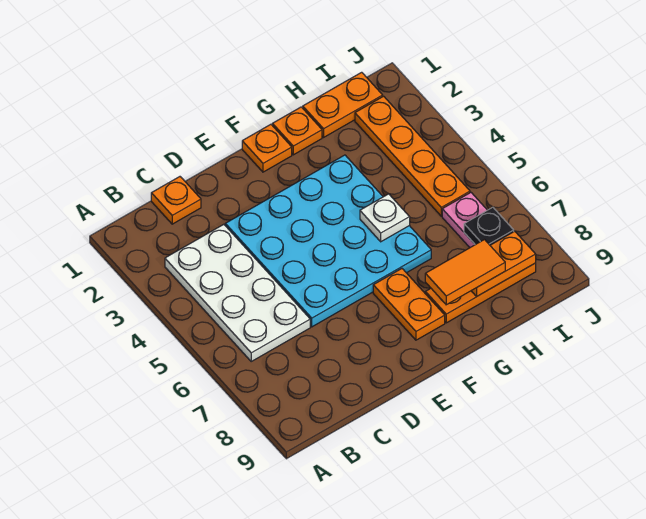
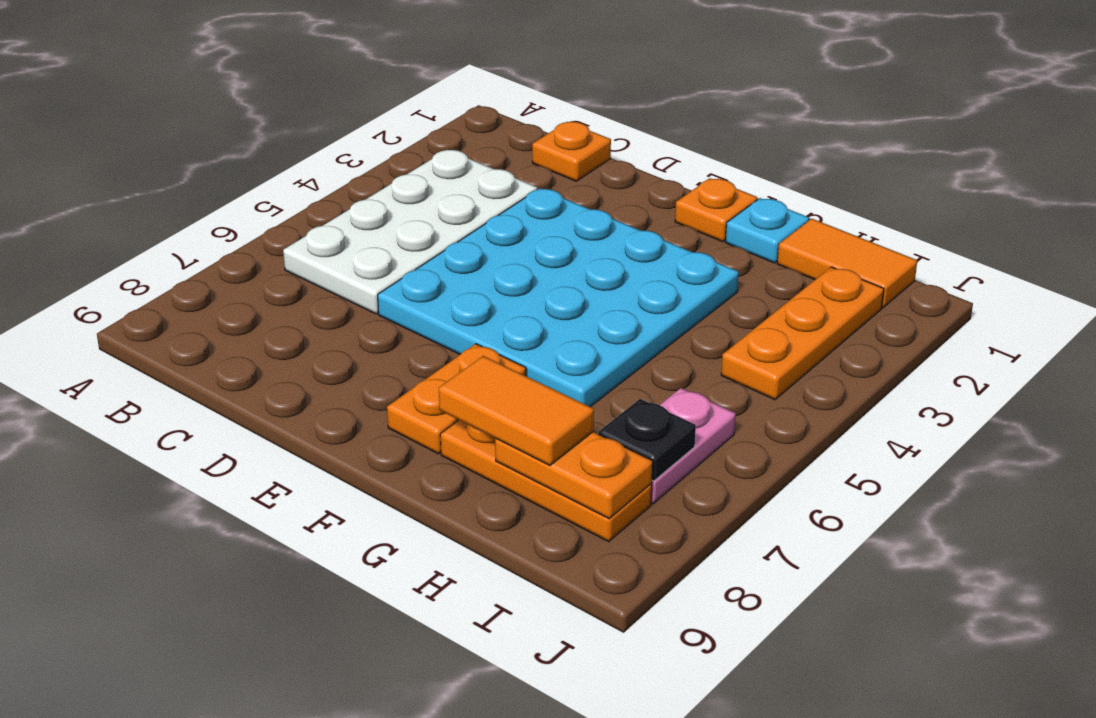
orange plate G1 level 1 -> cyan plate G1 level 1
white plate G5 level 2 -> none
orange plate H1:I1 level 1 -> orange tile H1:I1 level 1
orange plate I2:I5 level 1 -> orange plate I2:I4 level 1

